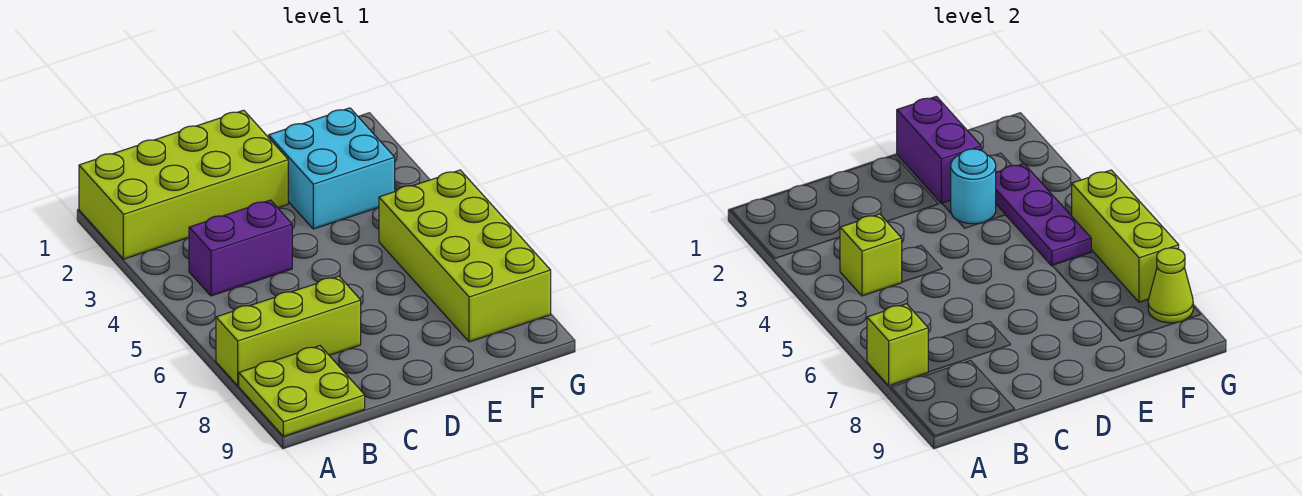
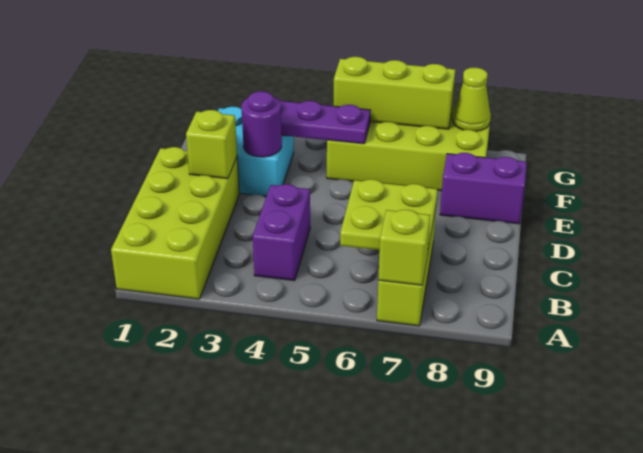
lime plate A8:B9 level 1 -> lime plate B6:C7 level 2
lime brick B4 level 2 -> lime brick D2 level 2
purple brick E1:E2 level 2 -> purple brick E8:E9 level 1
cyan round brick E3 level 2 -> purple round brick E3 level 2

